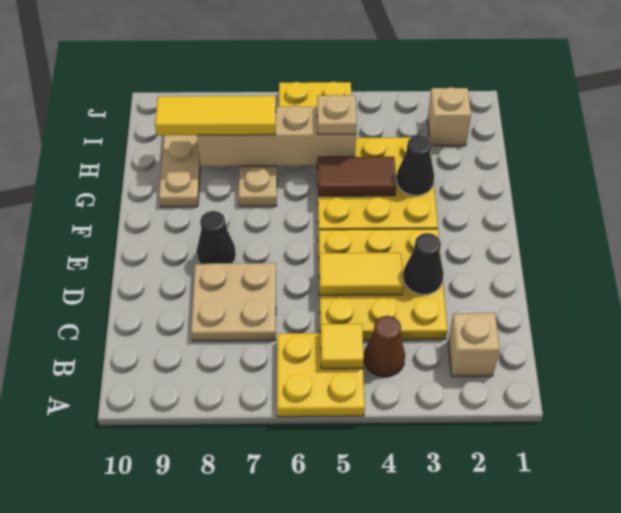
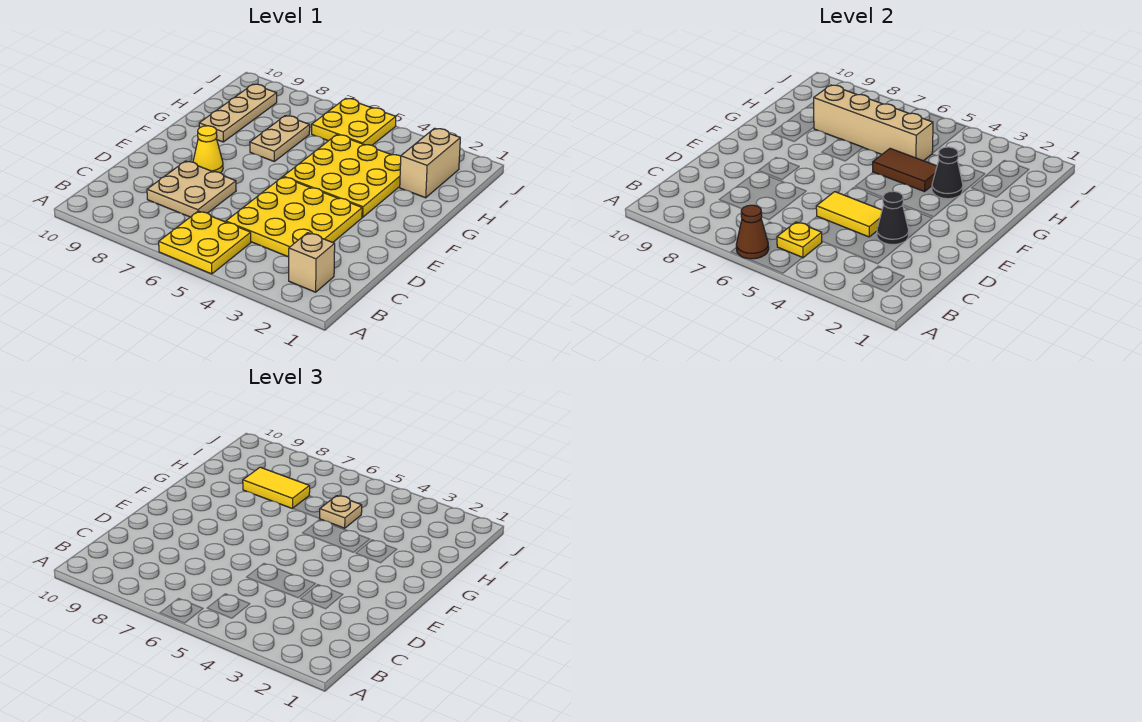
brown cone B4 level 1 -> brown cone A6 level 2
yellow tile B5 level 2 -> yellow plate B5 level 2
black cone E8 level 1 -> yellow cone E8 level 1
yellow tile H7:H9 level 3 -> yellow tile H7:H8 level 3
tan brick I2 level 1 -> tan brick H2:I2 level 1

